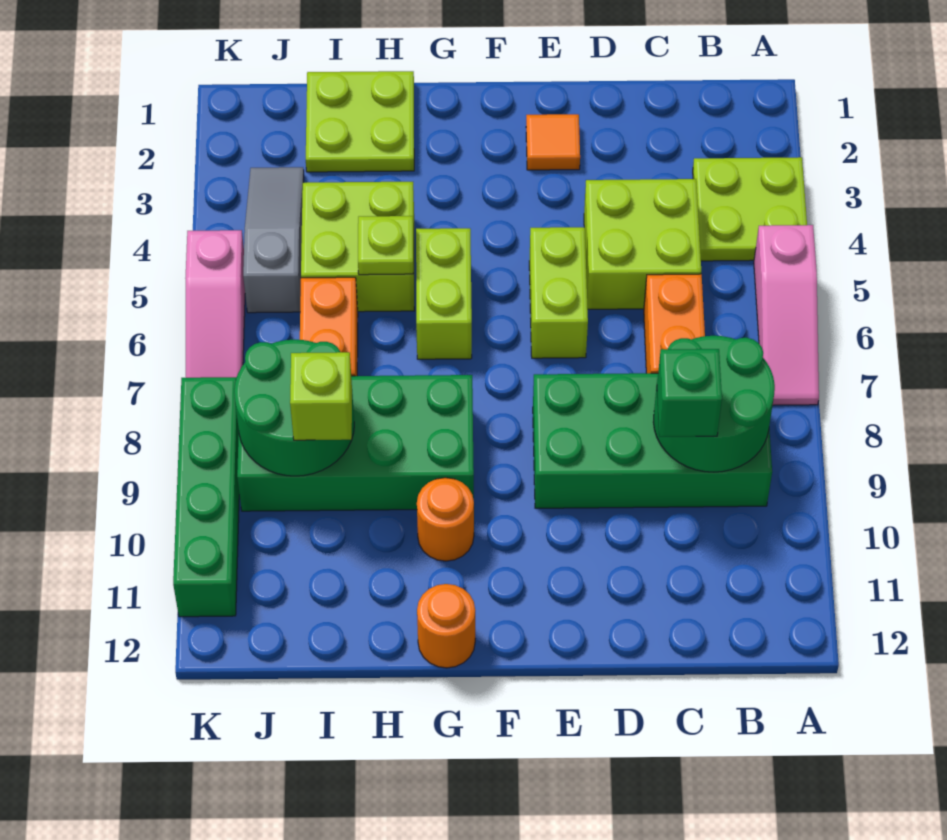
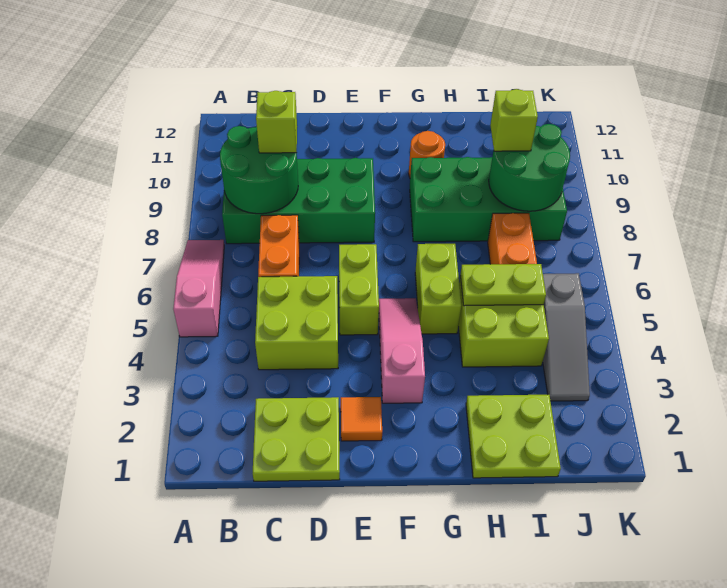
lime plate A3:B4 level 1 -> lime plate C1:D2 level 1
green brick C9 level 3 -> lime brick C9 level 3
orange round brick G12 level 1 -> none
lime plate H5 level 2 -> lime plate H5:I5 level 2
pink slope K5:K7 level 1 top 5 -> pink slope F3:F5 level 1 top 3
green brick K8:K11 level 1 -> none

